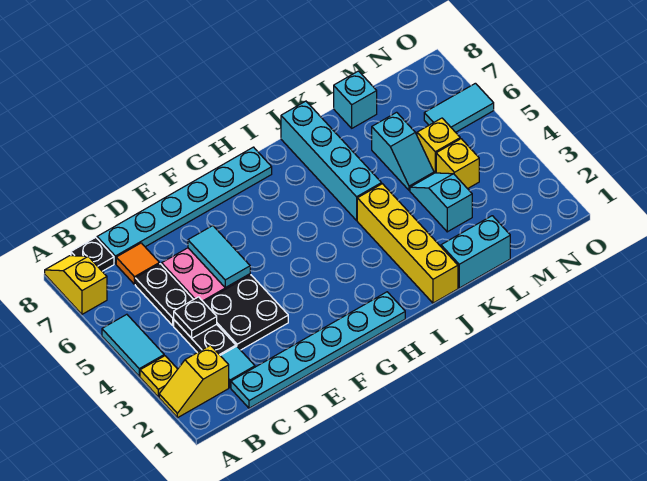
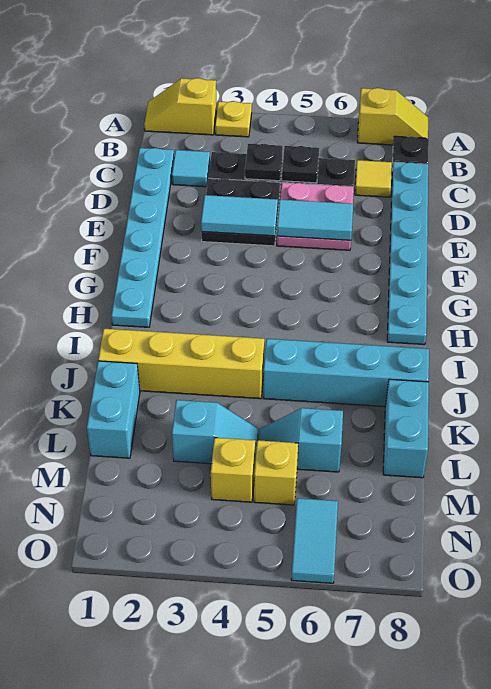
yellow slope A2:B2 level 1 top B -> yellow slope A1:A2 level 1 top 2
cyan tile A4:A5 level 1 -> cyan tile E3:E4 level 2
none -> black plate C5 level 2
orange tile C7 level 1 -> yellow tile C7 level 1
cyan brick L8 level 1 -> cyan brick K8:L8 level 1

